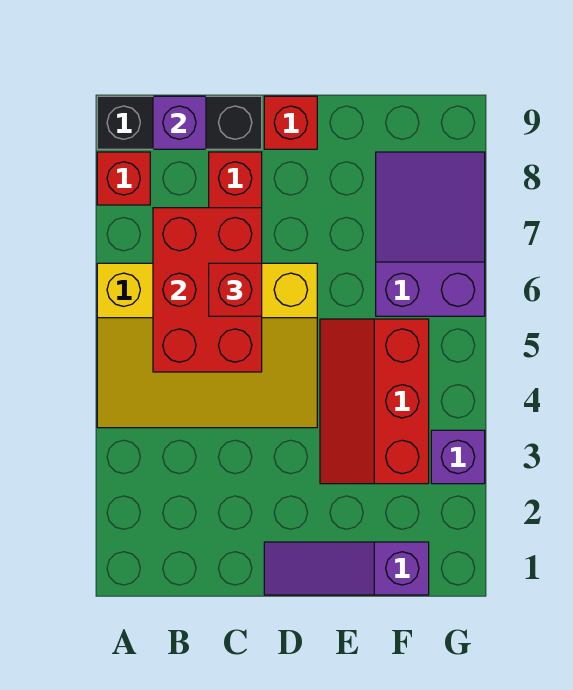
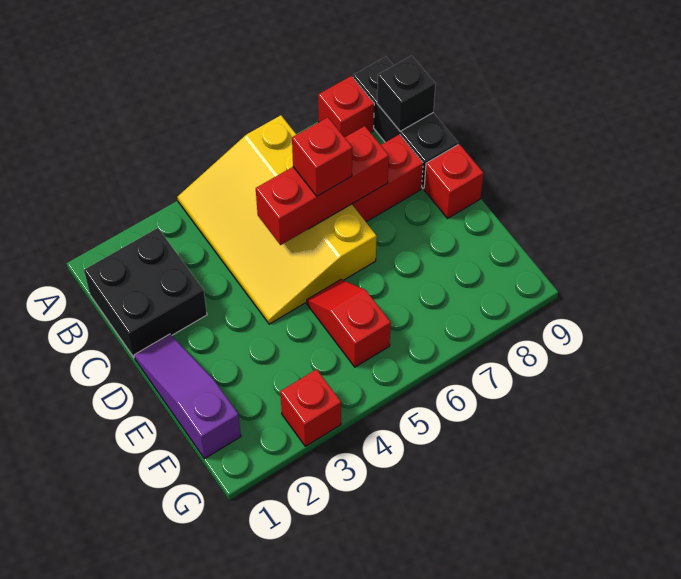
none -> black brick B1:C2 level 1
red brick B5:C7 level 2 -> red brick C5:C7 level 2
purple brick B9 level 2 -> black brick B9 level 2
red slope E3:F5 level 1 top F -> red slope E5:F5 level 1 top F
purple slope F6:G8 level 1 top 6 -> none
purple brick G3 level 1 -> red brick G3 level 1

